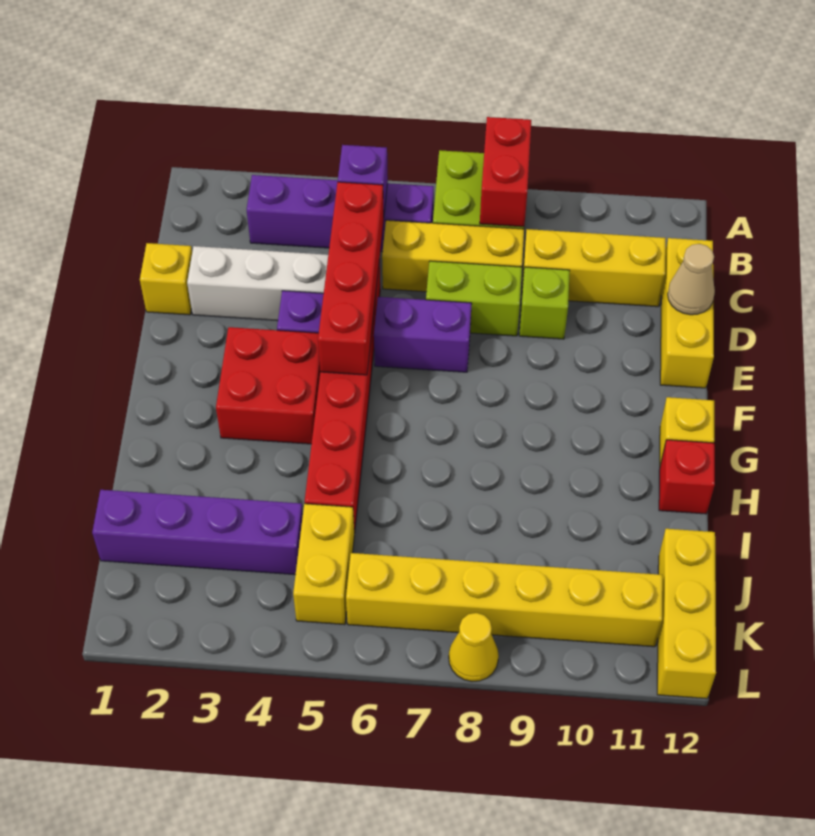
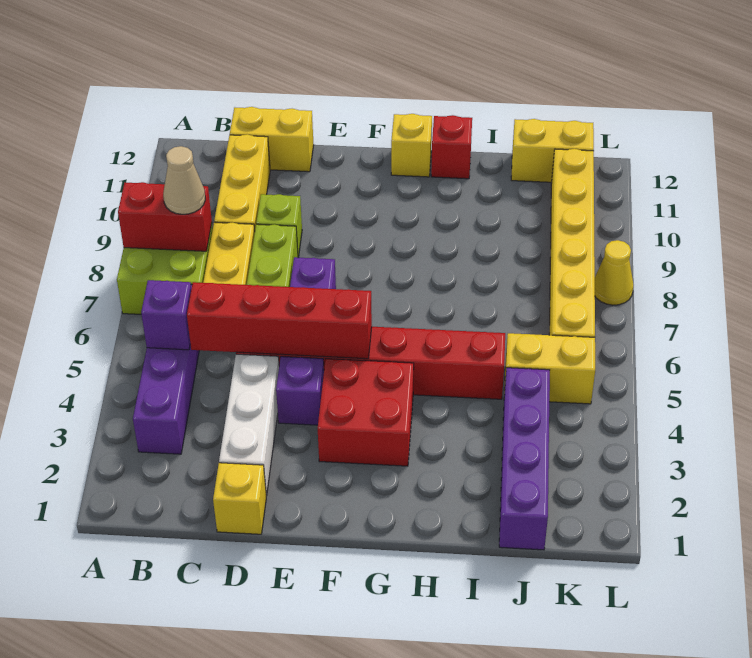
yellow brick C12:E12 level 1 -> yellow brick C12:D12 level 1
tan cone D12 level 2 -> tan cone B8 level 3
yellow brick J12:L12 level 1 -> yellow brick J12:K12 level 1

